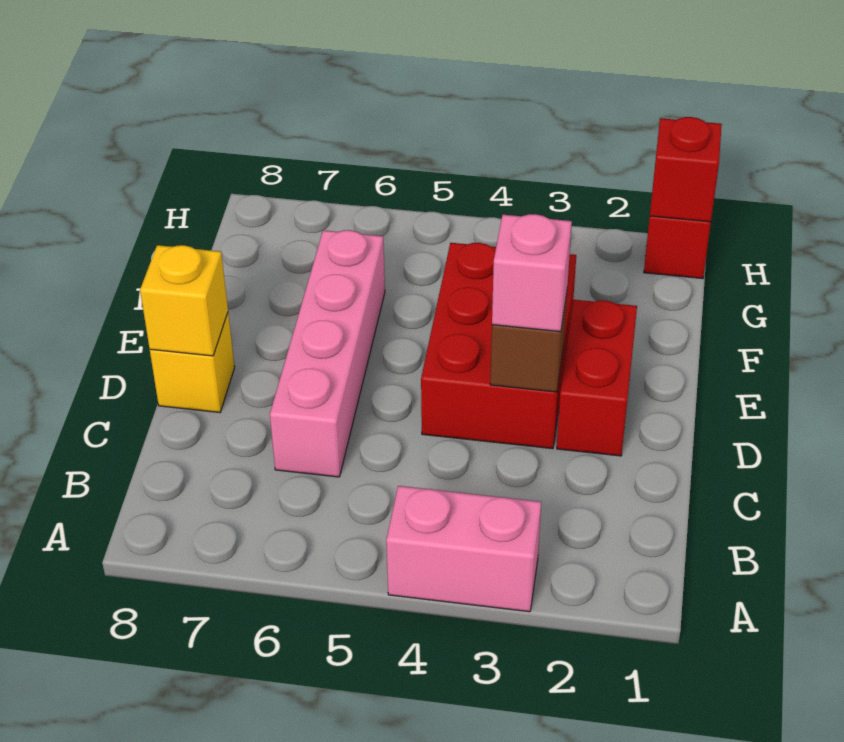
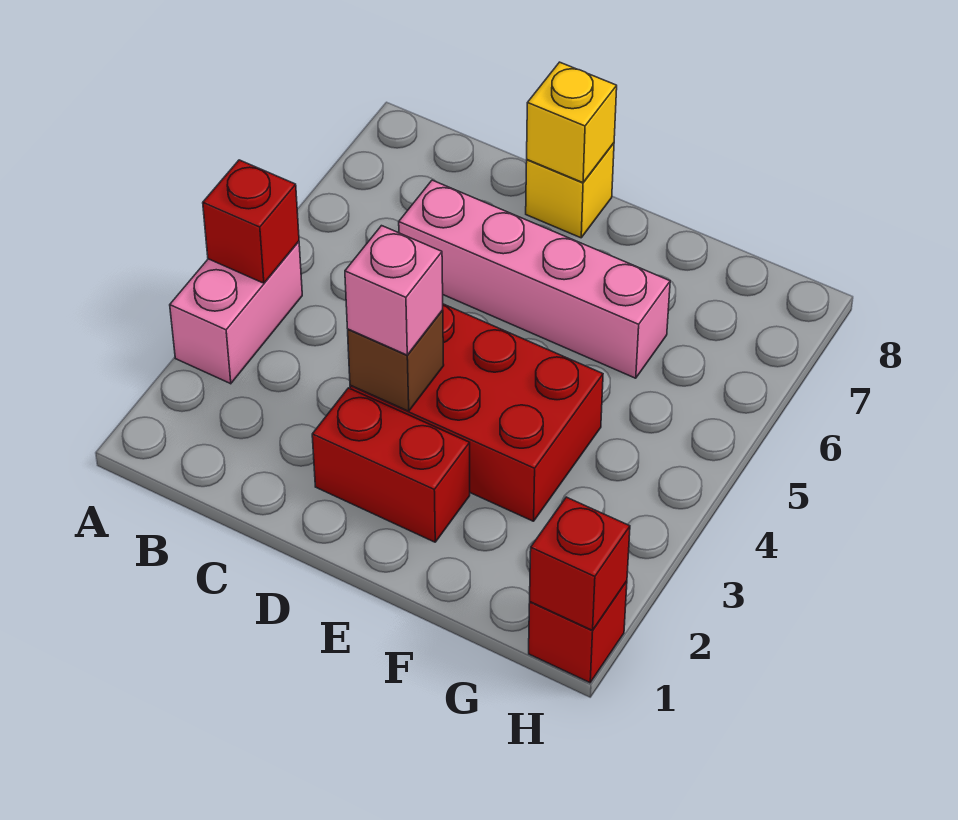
none -> red brick A4 level 2

